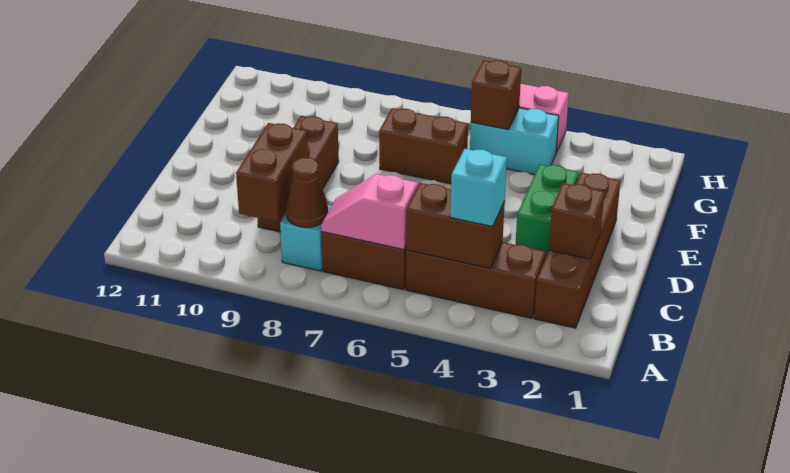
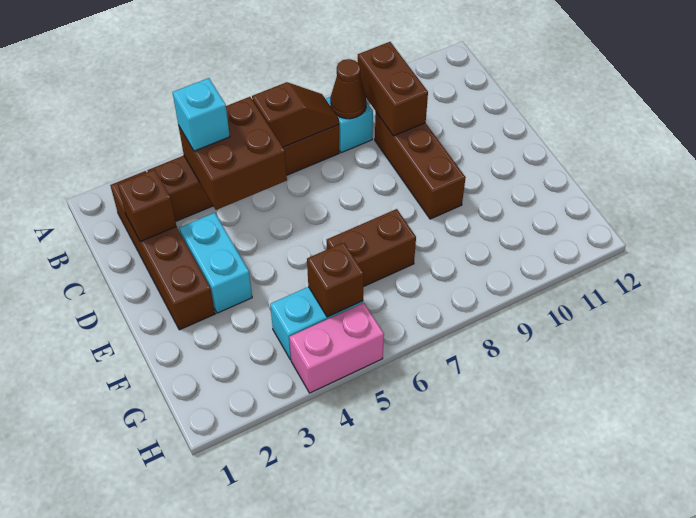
brown brick B4:B5 level 2 -> brown brick B4:C5 level 2
pink slope B6:B7 level 2 top 6 -> brown slope B6:B7 level 2 top 6
green brick D3:E3 level 1 -> cyan brick D3:E3 level 1

